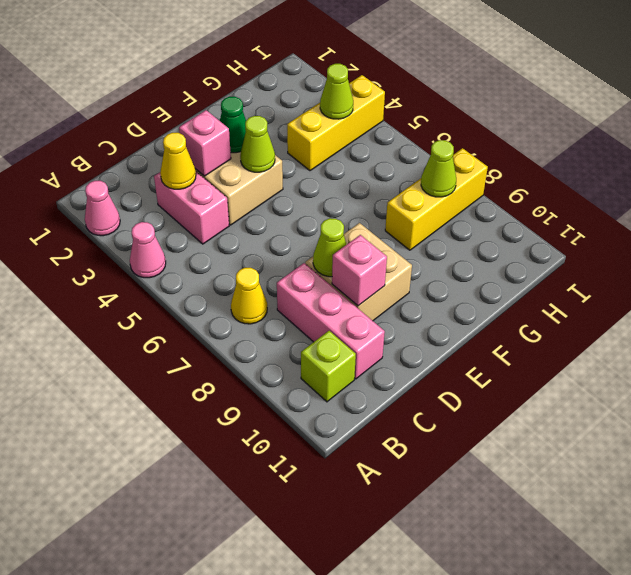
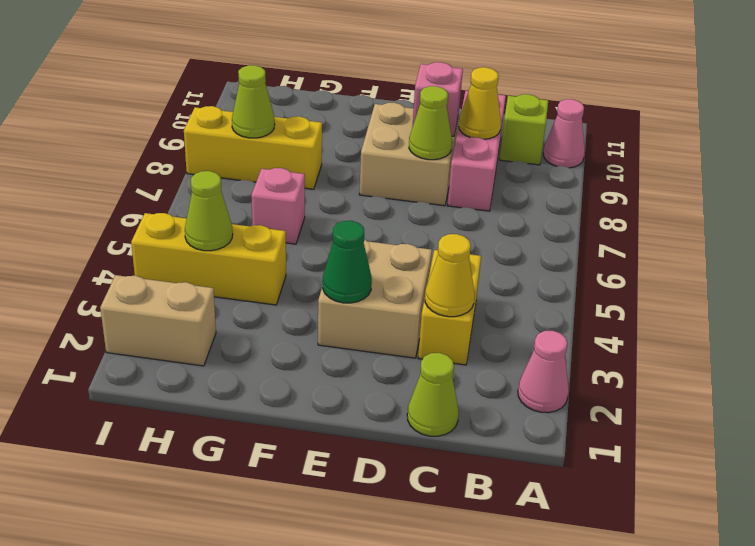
pink cone A4 level 1 -> pink cone A10 level 1
yellow cone B7 level 1 -> yellow cone C9 level 2
pink brick C3:C4 level 1 -> yellow brick C3:C4 level 1
pink brick D3 level 2 -> pink brick G6 level 1
lime cone E4 level 2 -> lime cone C1 level 1
none -> tan brick H2:I2 level 1

